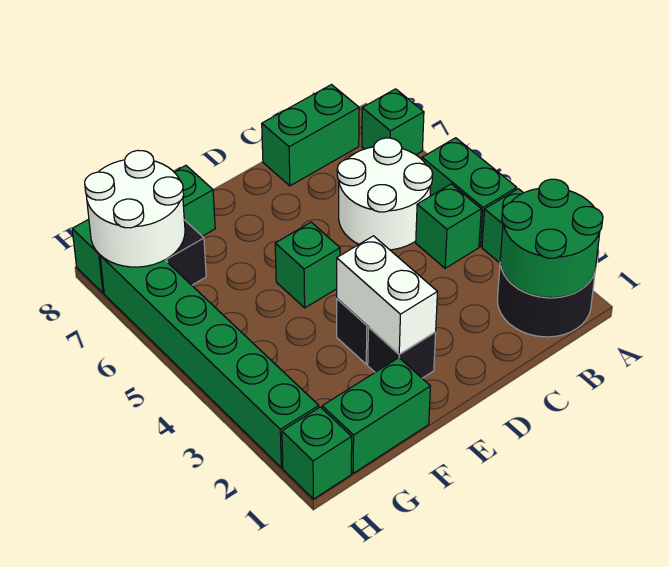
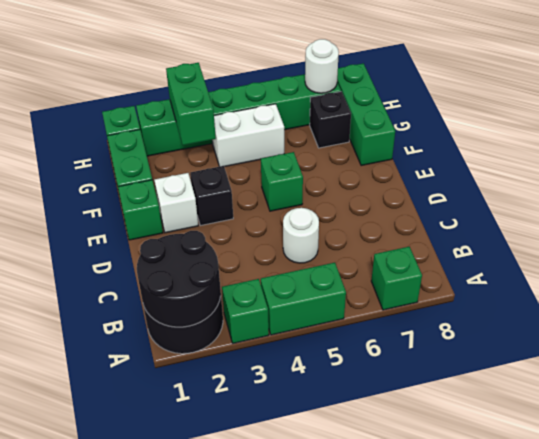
green round brick A1:B2 level 2 -> black round brick A1:B2 level 2
green brick B4 level 1 -> green brick E1 level 1
white round brick B5:C6 level 1 -> white round brick C5 level 1
green brick B8:C8 level 1 -> green brick G3:H3 level 2
black brick E2 level 1 -> white brick E2 level 1
white brick E2:E3 level 2 -> white brick G4:G5 level 1
white round brick G7:H8 level 2 -> white round brick H7 level 2

